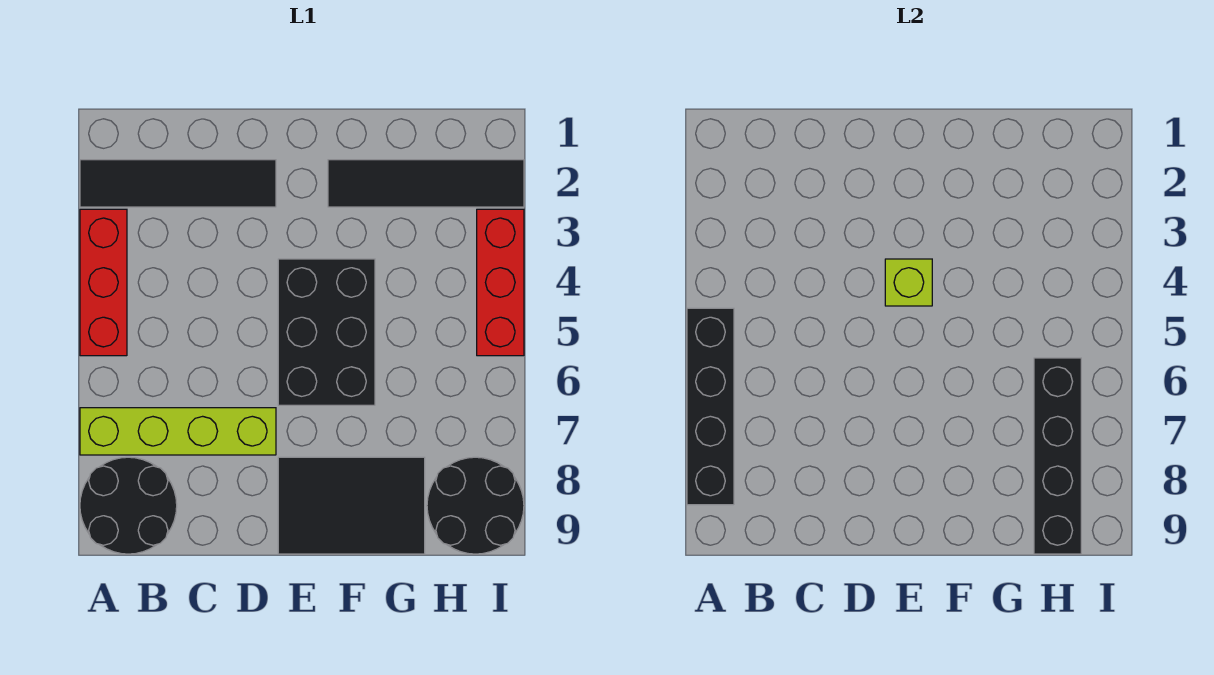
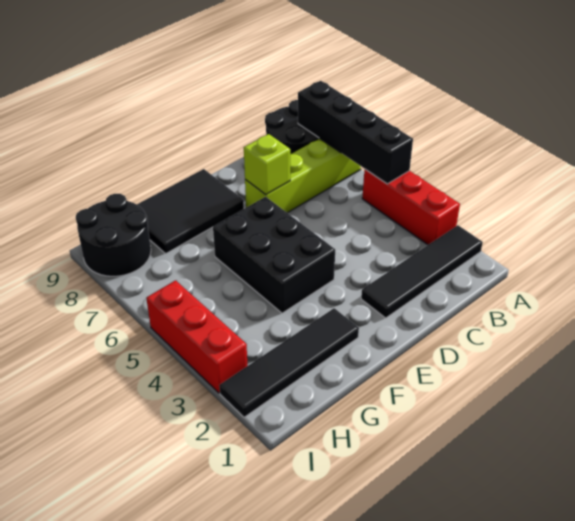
lime brick E4 level 2 -> lime brick D7 level 2
black brick H6:H9 level 2 -> none

